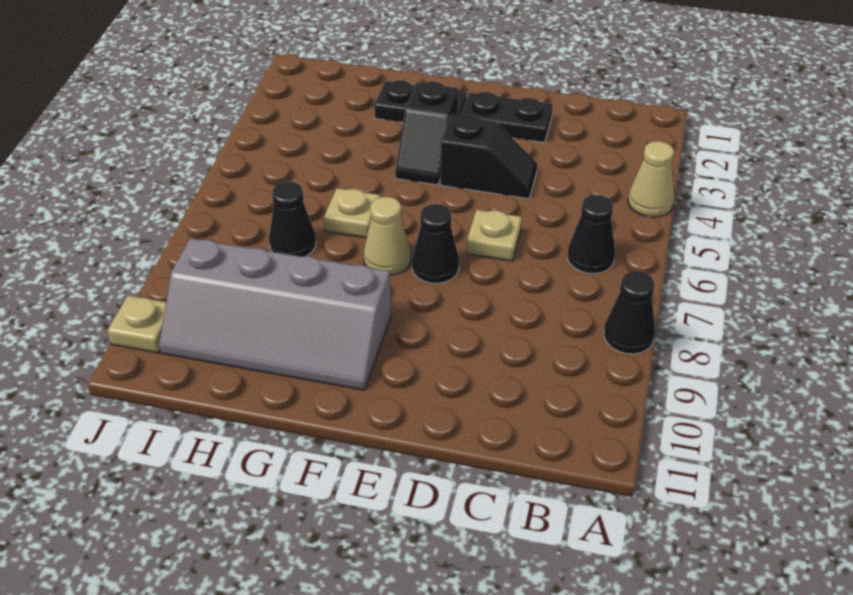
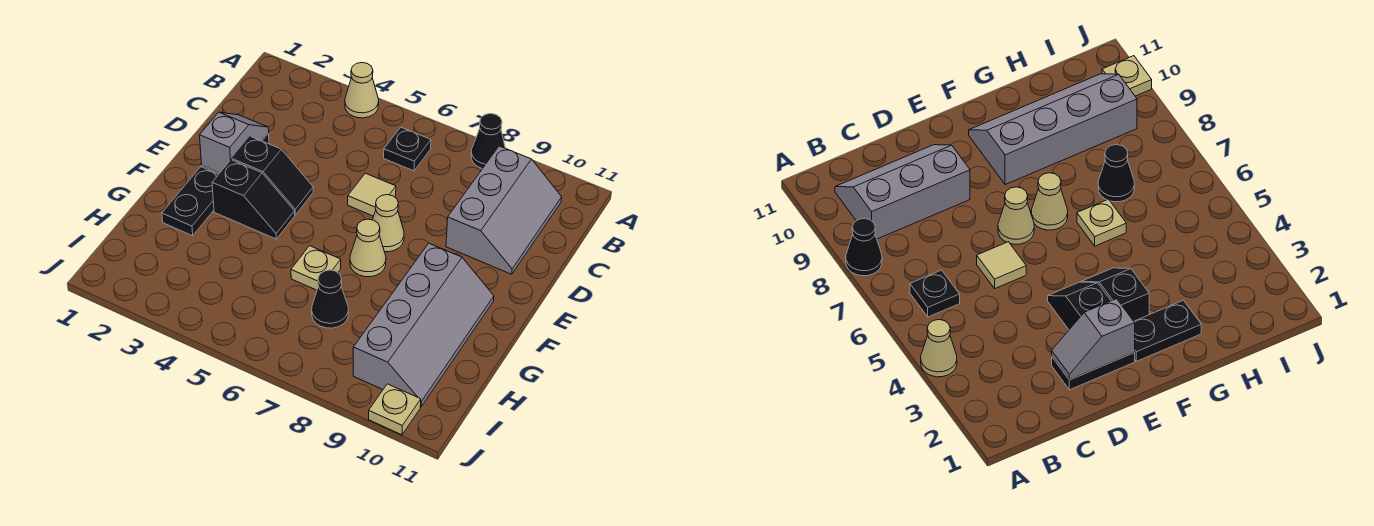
black cone B6 level 1 -> black plate B6 level 1
none -> grey slope B9:D10 level 1 top 9
none -> grey slope D2:E2 level 2 top E
black slope D4:E4 level 1 top E -> black slope E3:E4 level 1 top 3
tan plate D6 level 1 -> tan tile D6 level 1
black cone E7 level 1 -> tan cone E7 level 1

